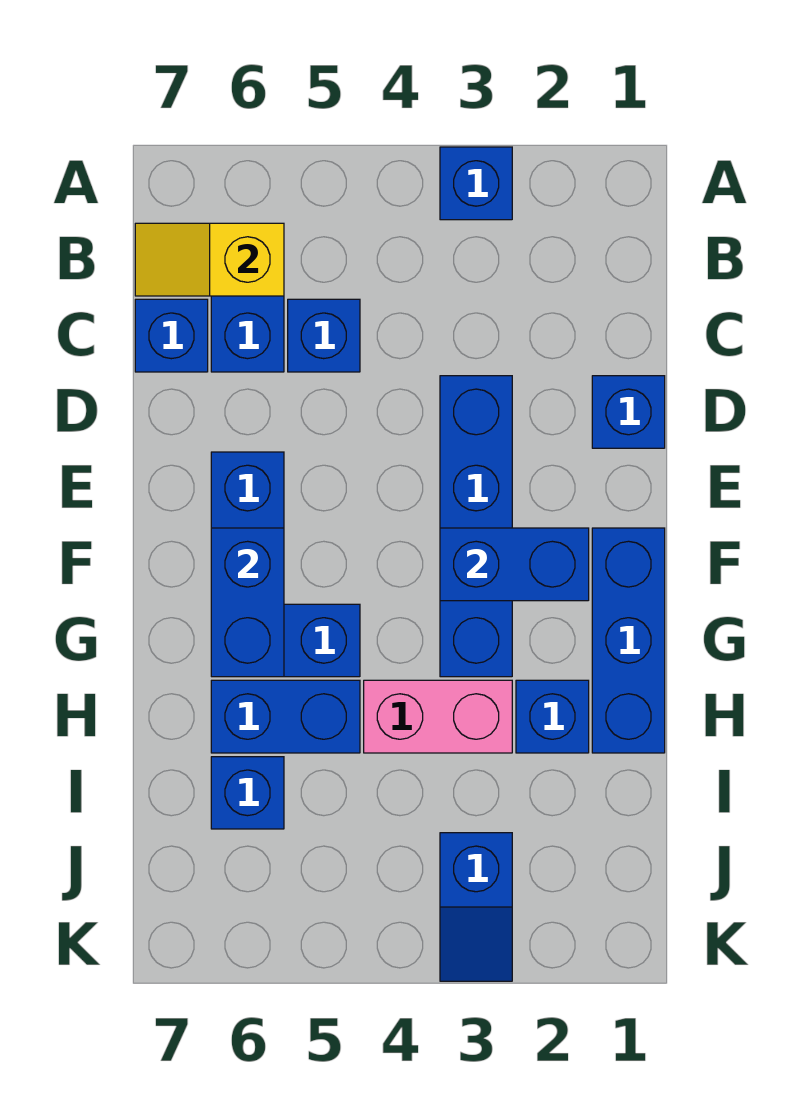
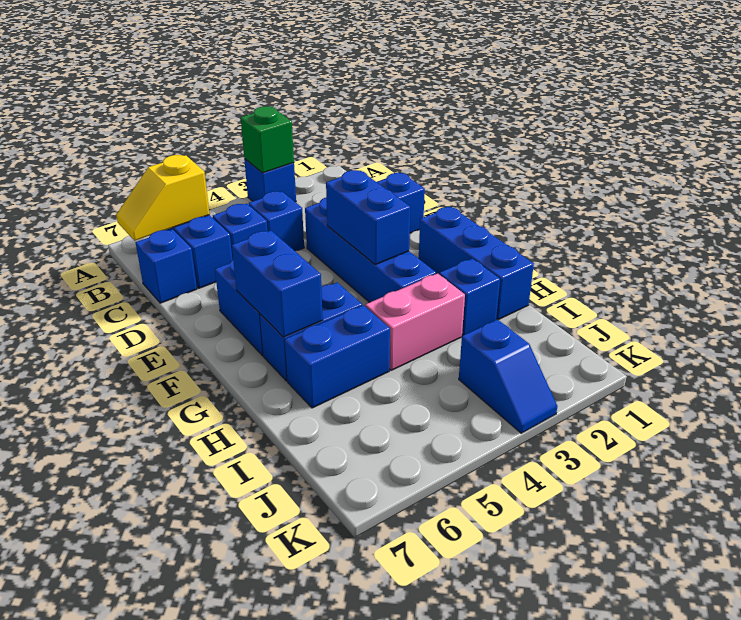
none -> green brick A3 level 2
blue brick F2:F3 level 2 -> blue brick E3:F3 level 2
blue brick I6 level 1 -> blue brick C4 level 1

